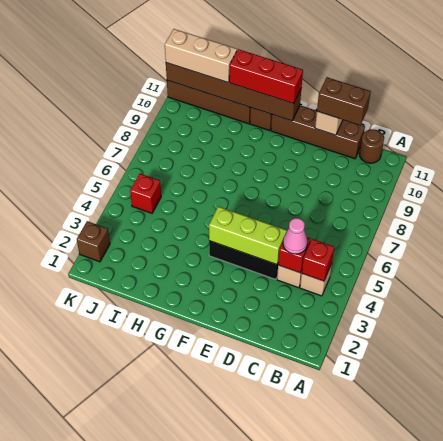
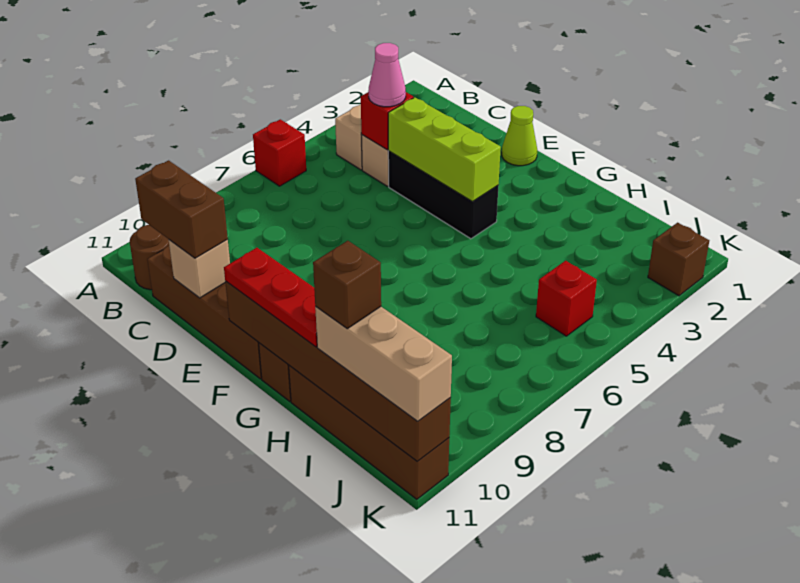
red brick B4 level 2 -> red brick A6 level 1
none -> lime cone E1 level 1
red brick F11:H11 level 3 -> red plate F11:H11 level 3
none -> brown brick I11 level 4

